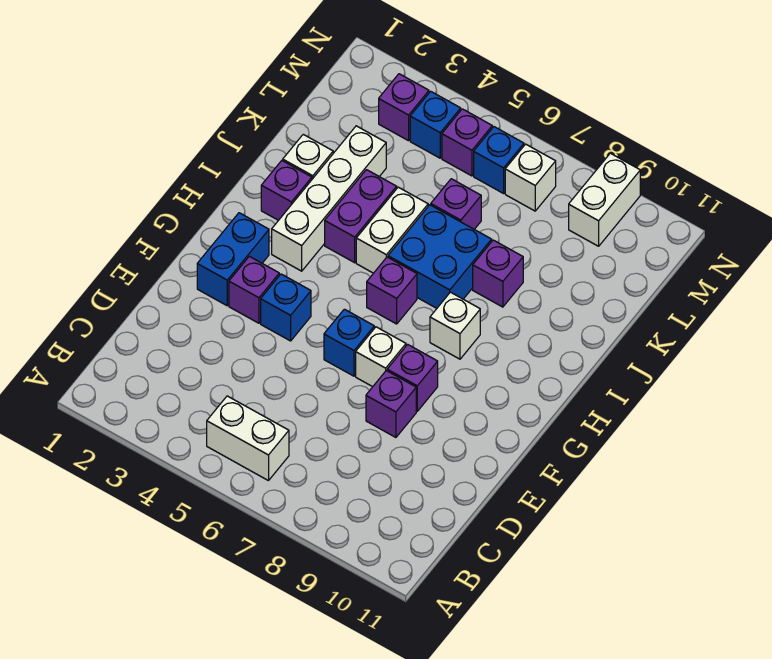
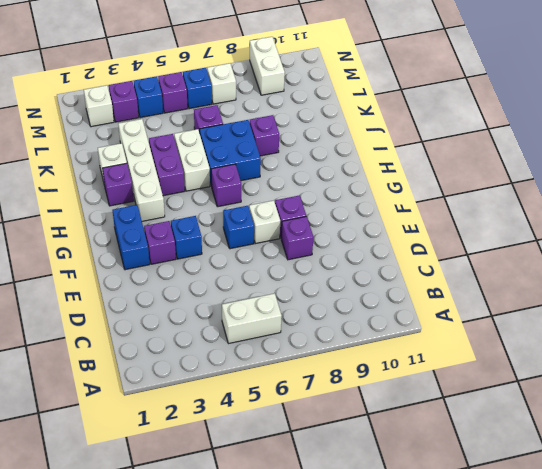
white brick H8 level 1 -> white brick M2 level 1

